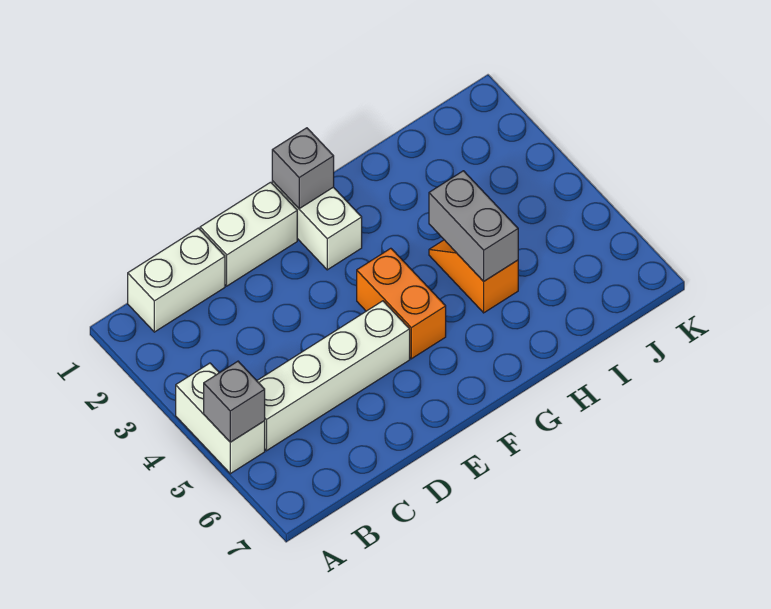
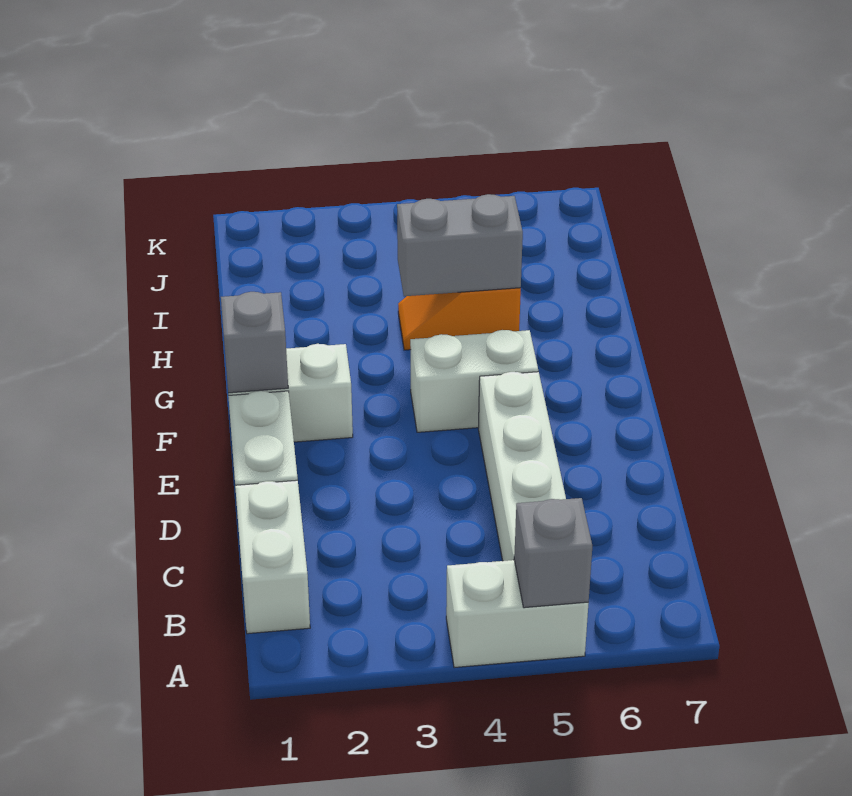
orange brick F4:F5 level 1 -> white brick F4:F5 level 1

